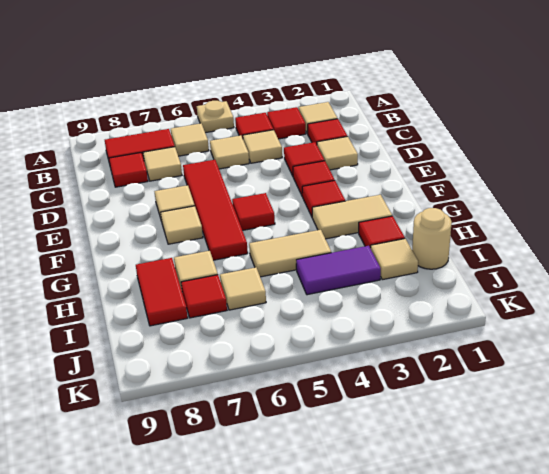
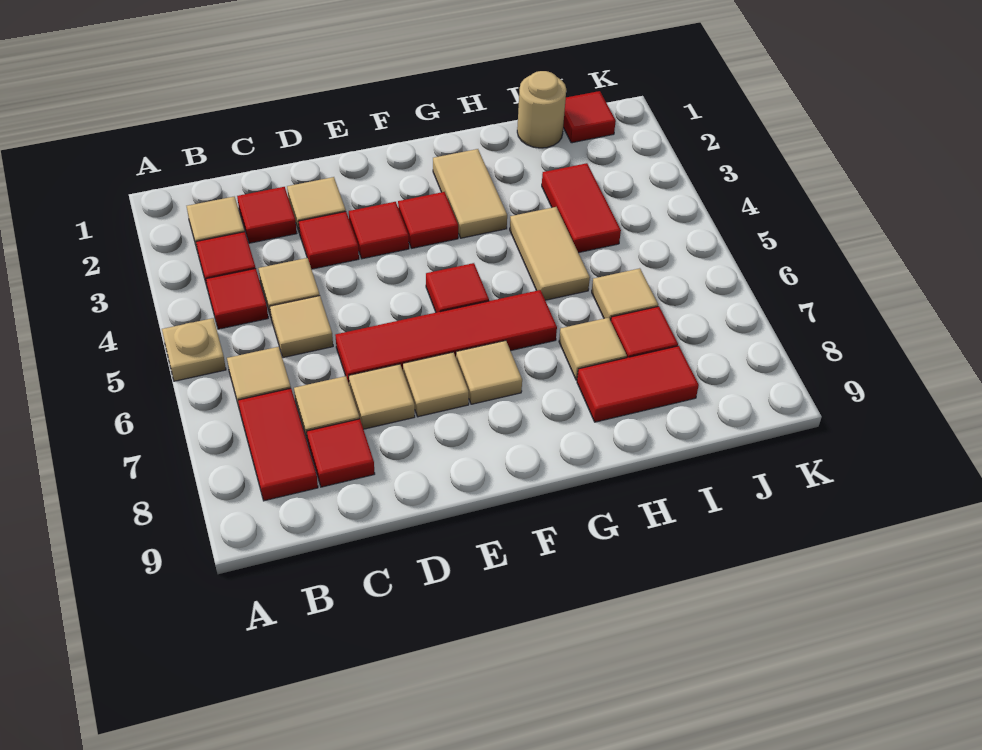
red tile H2 level 1 -> red tile J1 level 1
tan tile I2 level 1 -> tan tile D7 level 1
purple tile I3:I4 level 1 -> red tile I3:I4 level 1

